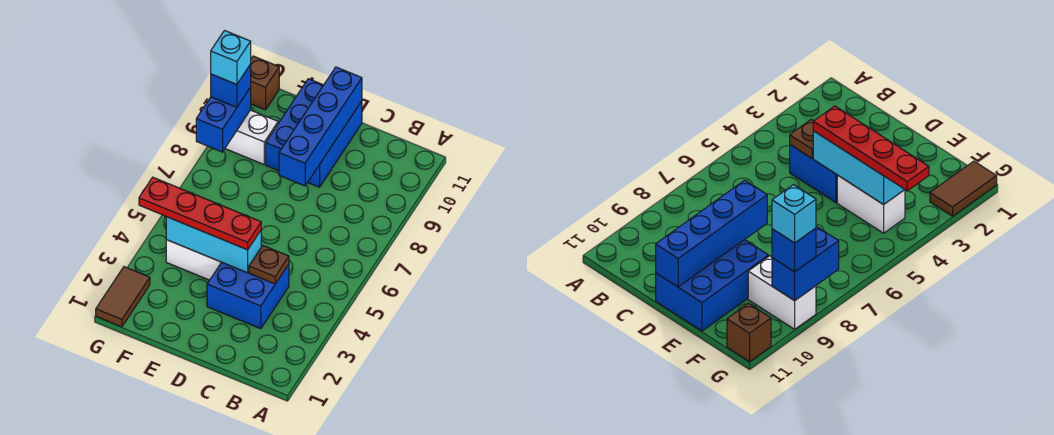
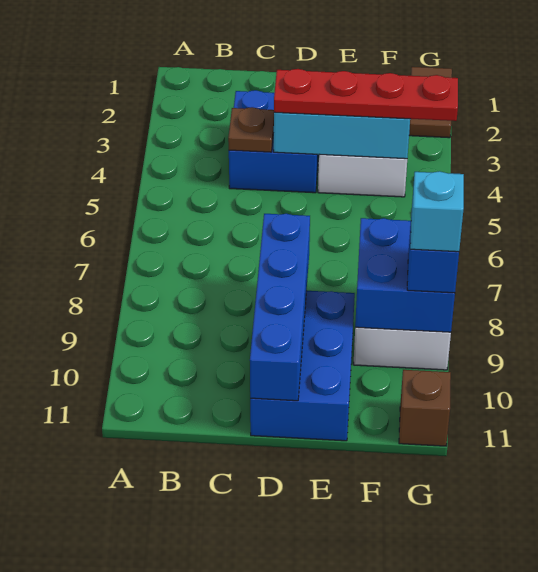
blue brick G8:G9 level 2 -> blue brick F8:G9 level 2

